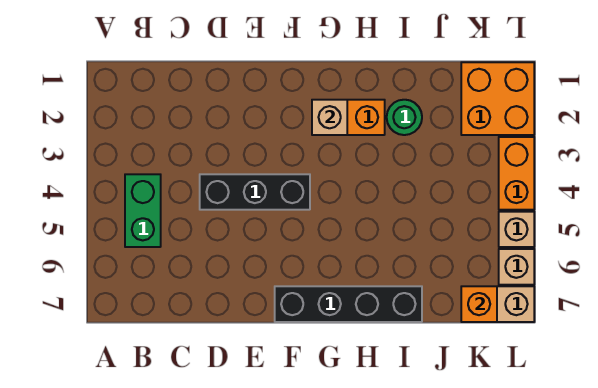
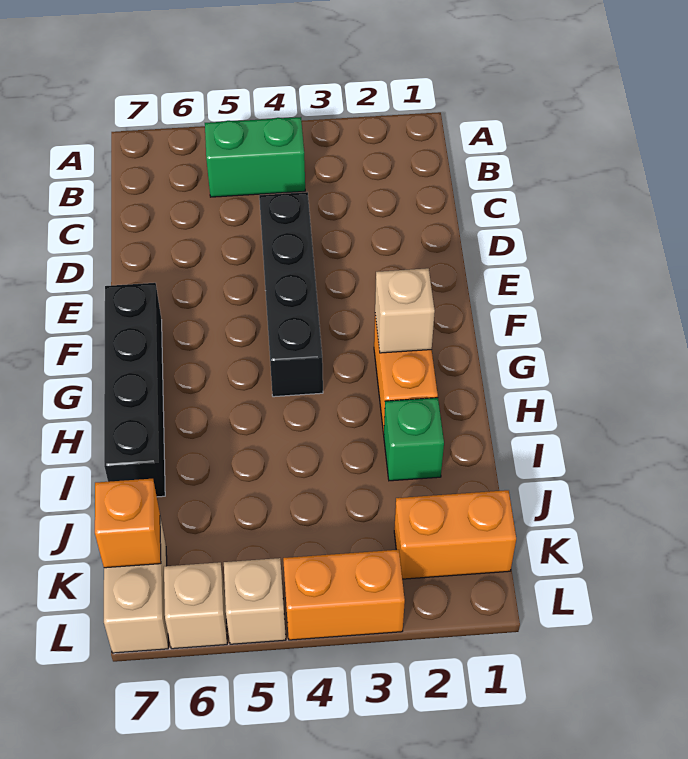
black brick D4:F4 level 1 -> black brick D4:G4 level 1
green round brick I2 level 1 -> green brick I2 level 1
orange brick K1:L2 level 1 -> orange brick K1:K2 level 1

